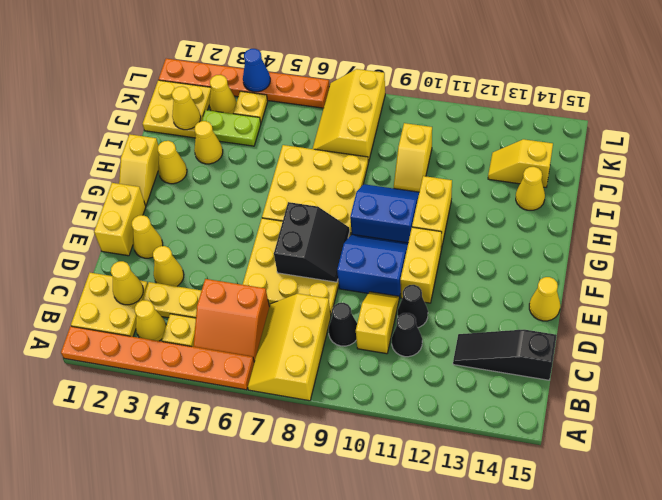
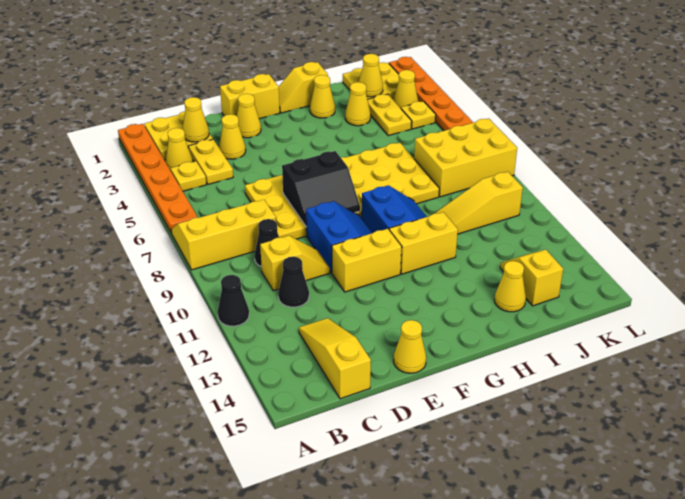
orange slope B5:C6 level 1 top C -> none
black slope C13:C15 level 1 top 15 -> yellow slope C13:C15 level 1 top 15
black cone D11 level 1 -> black cone A11 level 1
yellow slope I10:J10 level 1 top J -> yellow slope I10:K10 level 1 top K
lime plate J3:J4 level 1 -> yellow plate J3:J4 level 1
yellow slope J7:L8 level 1 top 8 -> yellow brick J7:L8 level 1
blue cone L4 level 2 -> none

